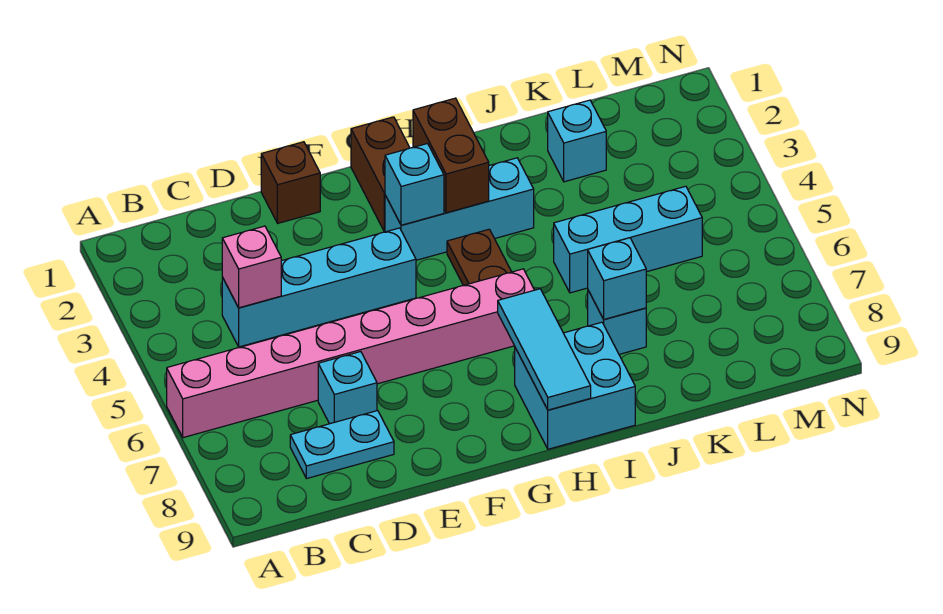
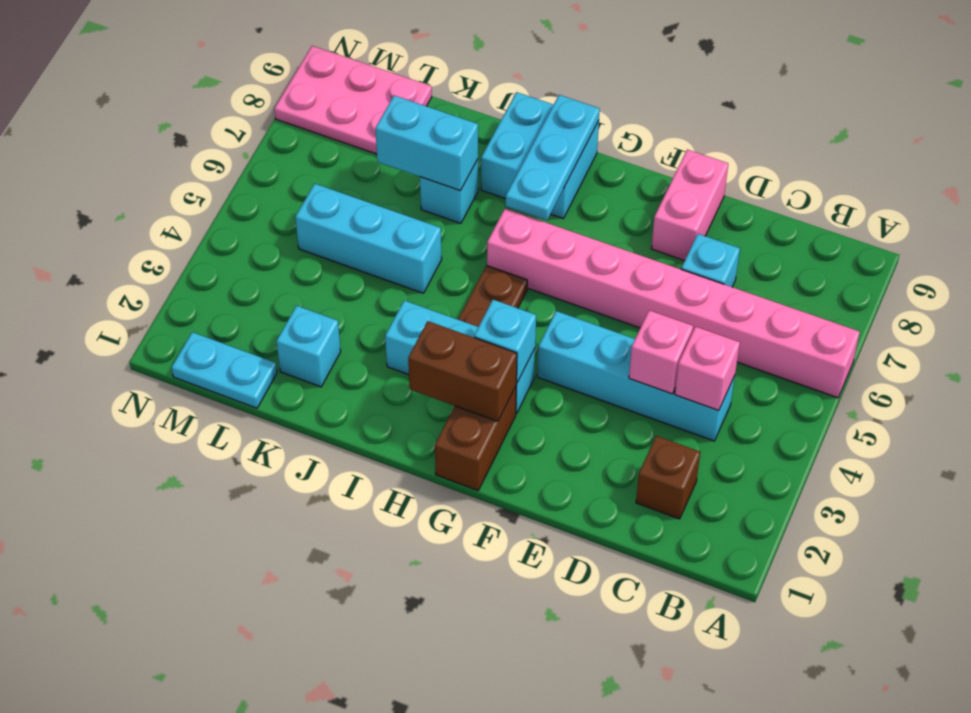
cyan plate C8:D8 level 1 -> cyan plate L1:M1 level 1
none -> pink brick D4 level 2
brown brick E1 level 1 -> brown brick C2 level 1
none -> pink brick E8:E9 level 1
brown brick H2:H3 level 2 -> brown brick G2:H2 level 2
cyan tile H7:H9 level 2 -> cyan plate H7:H9 level 2
cyan brick J7 level 2 -> cyan brick J7:K7 level 2
none -> pink plate L8:N9 level 1

